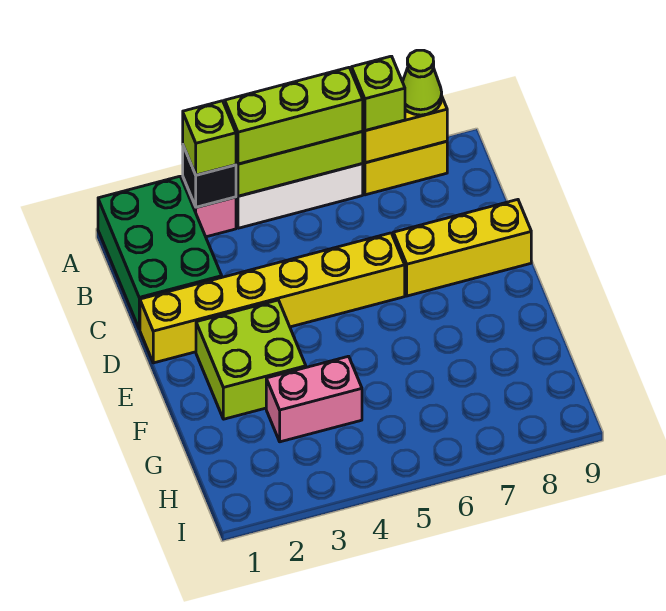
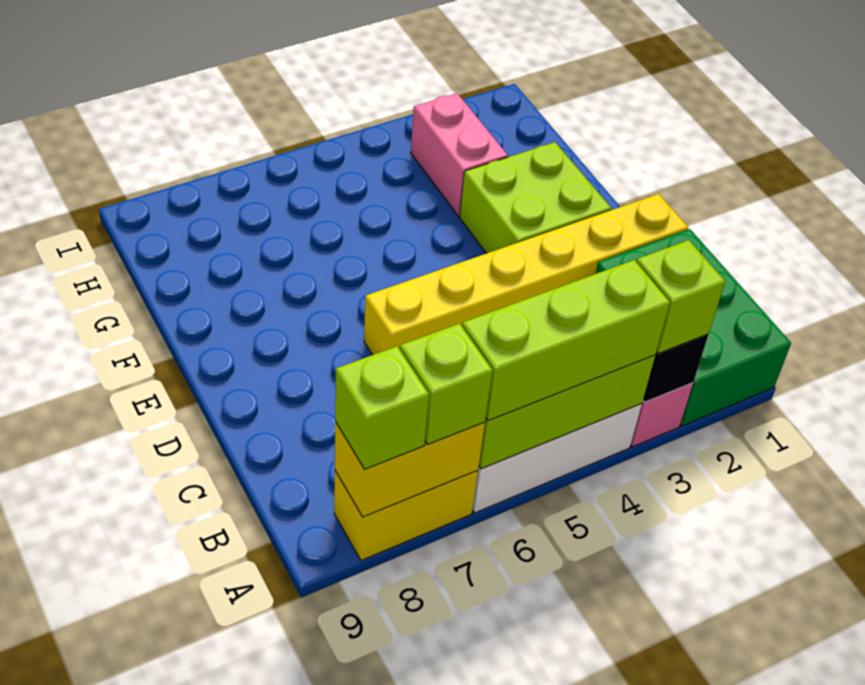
lime cone A8 level 3 -> lime brick A8 level 3
yellow brick D7:D9 level 1 -> none
pink brick G3:G4 level 1 -> pink brick G3:H3 level 1

